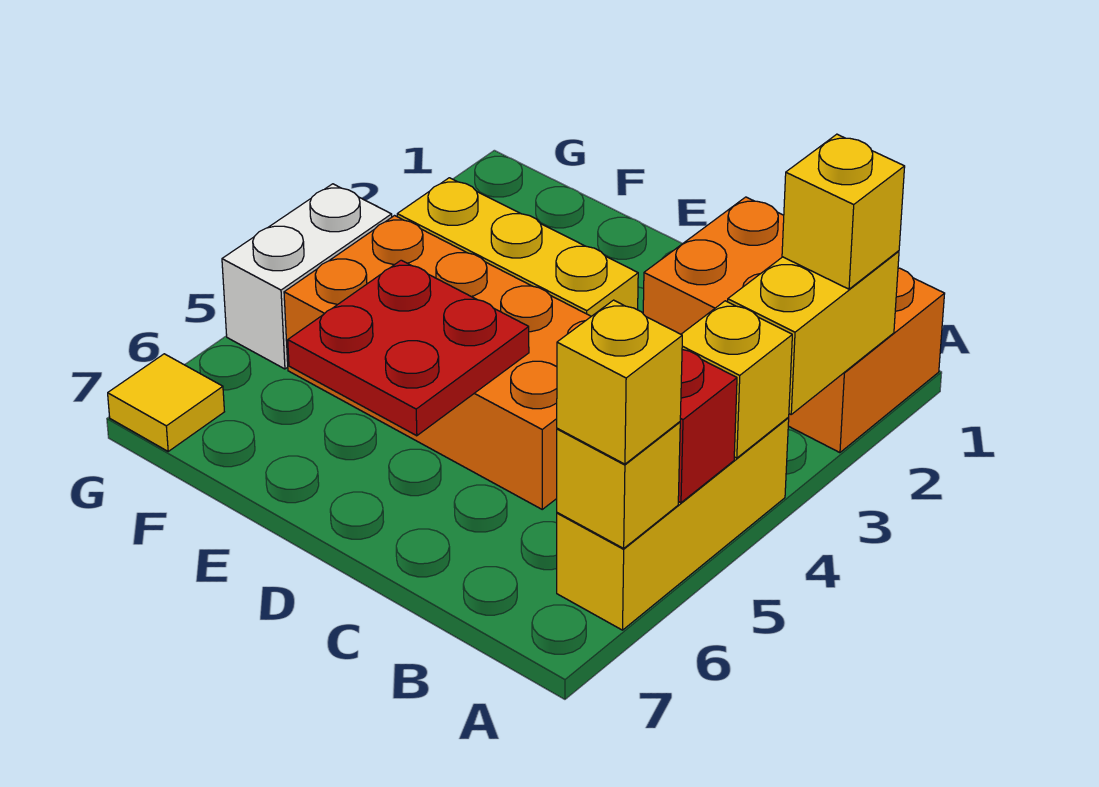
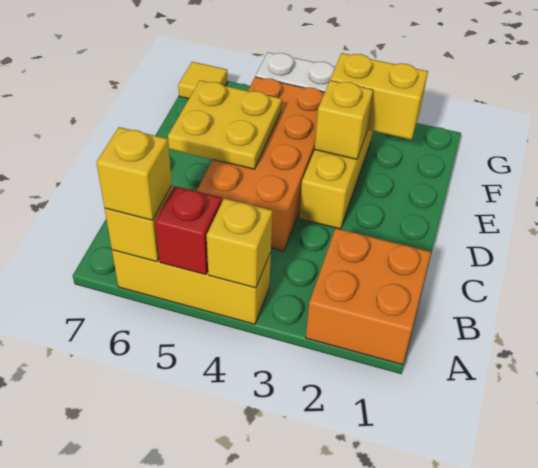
orange brick A1:C2 level 1 -> orange brick A1:B2 level 1
yellow brick A2:A3 level 2 -> yellow brick F2:F3 level 2
yellow brick A2 level 3 -> yellow brick E3 level 2
red plate D5:E6 level 2 -> yellow plate D5:E6 level 2

